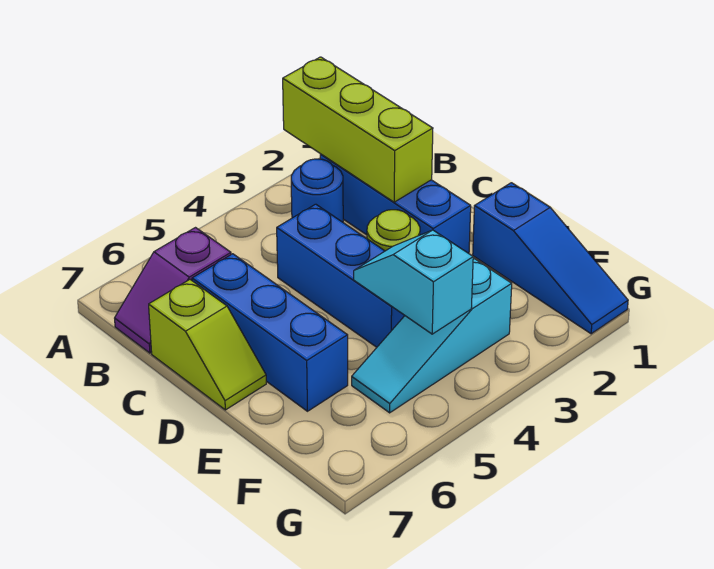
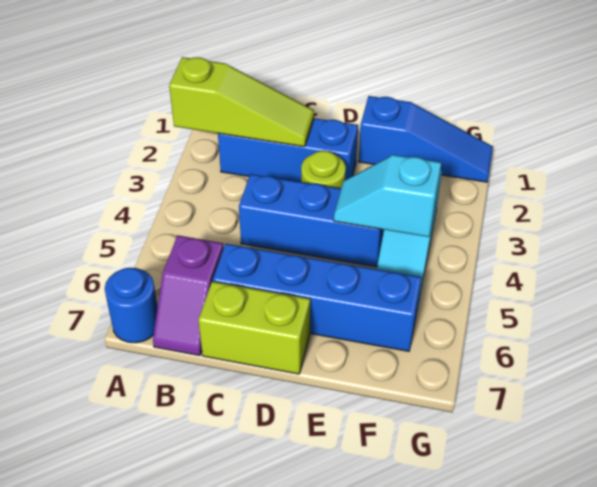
lime brick A2:C2 level 2 -> lime slope A2:C2 level 2 top A
blue round brick B3 level 1 -> blue round brick A7 level 1
blue brick C6:E6 level 1 -> blue brick C6:F6 level 1
lime slope C7:D7 level 1 top C -> lime brick C7:D7 level 1

